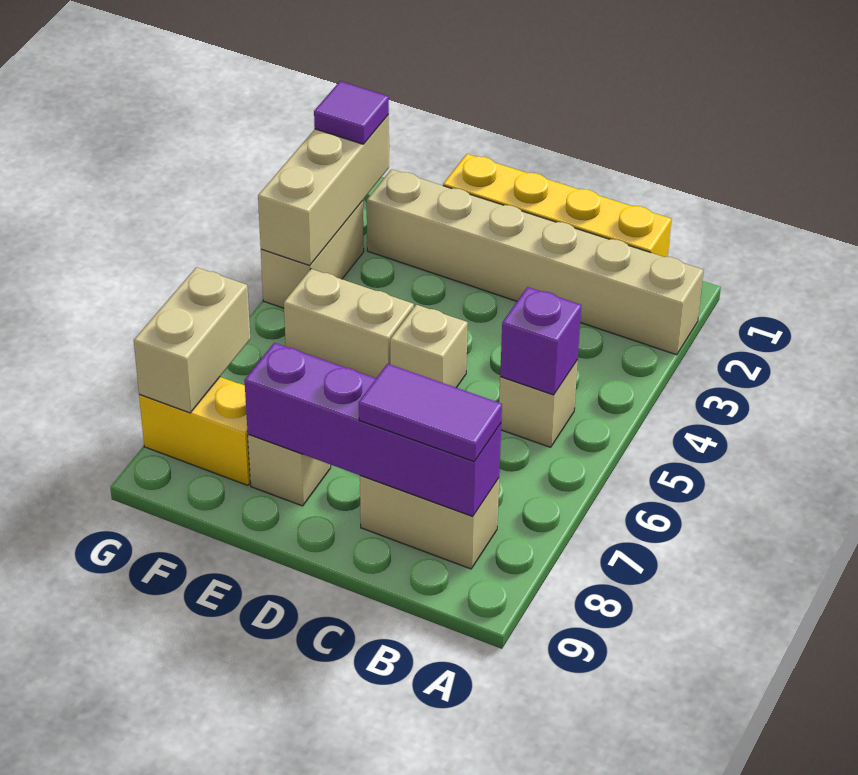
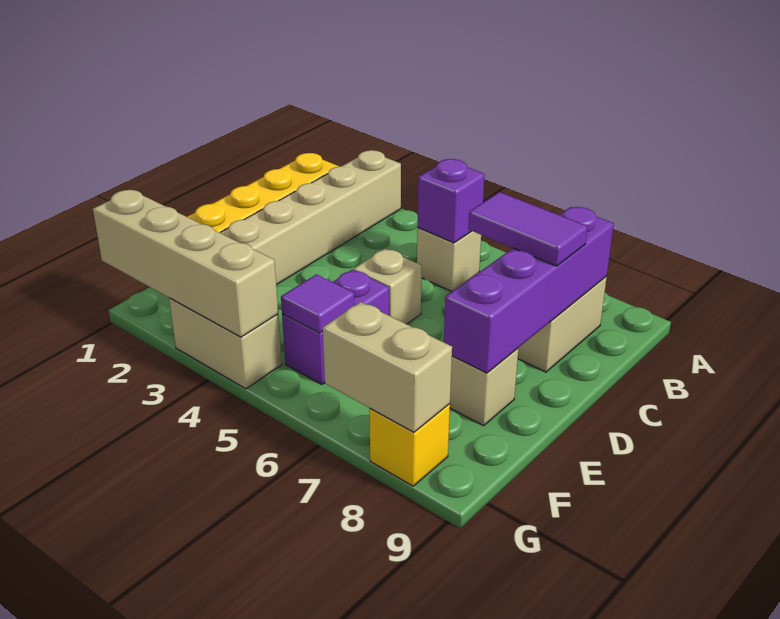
purple tile B8:C8 level 3 -> purple tile C7:C8 level 3
tan brick E5:F5 level 1 -> purple brick E5:F5 level 1
yellow brick F8:G8 level 1 -> yellow brick G8 level 1
tan brick G2:G4 level 2 -> tan brick G1:G4 level 2
purple tile G2 level 3 -> purple tile F5 level 2

